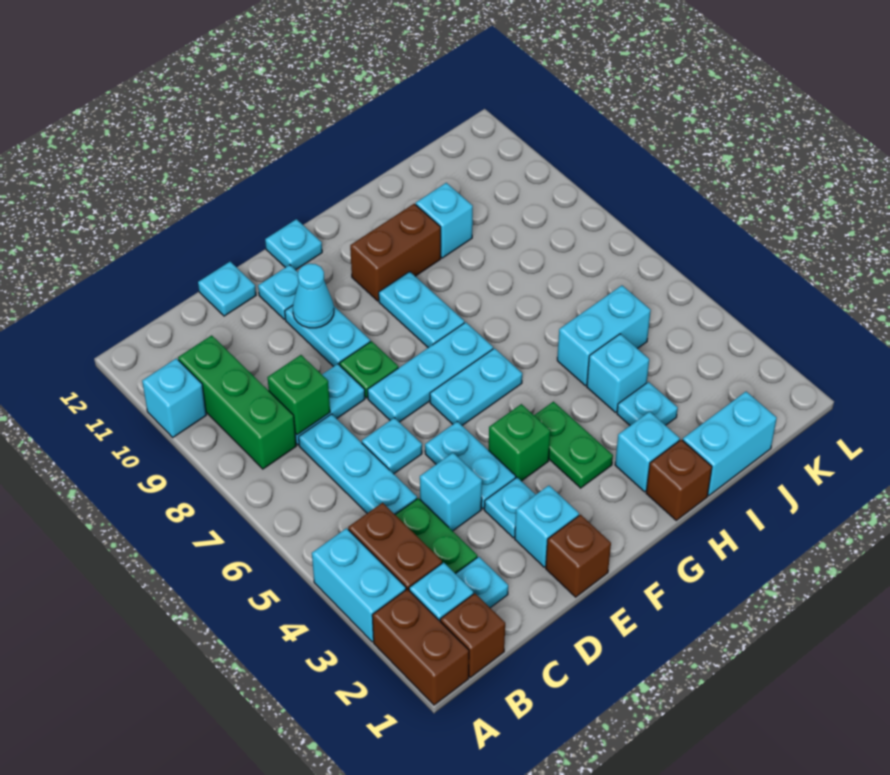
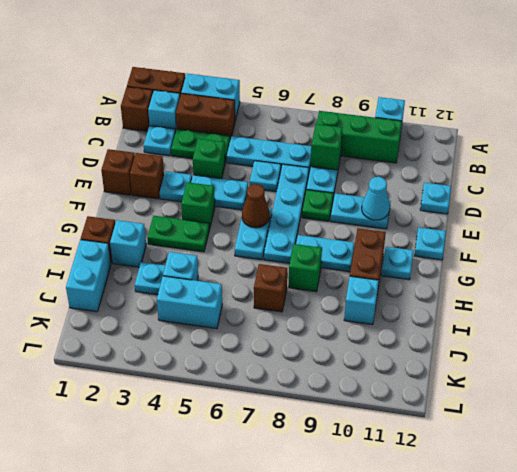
cyan brick D4 level 1 -> green brick D4 level 1
cyan brick E2 level 1 -> brown brick E2 level 1
cyan plate E7:G7 level 1 -> cyan plate D7:G7 level 1
cyan plate E11 level 1 -> cyan plate G11 level 1
none -> brown cone F6 level 2
none -> green brick H8 level 1
cyan brick I5:J5 level 1 -> cyan brick J4:J5 level 1
none -> brown brick I7 level 1

